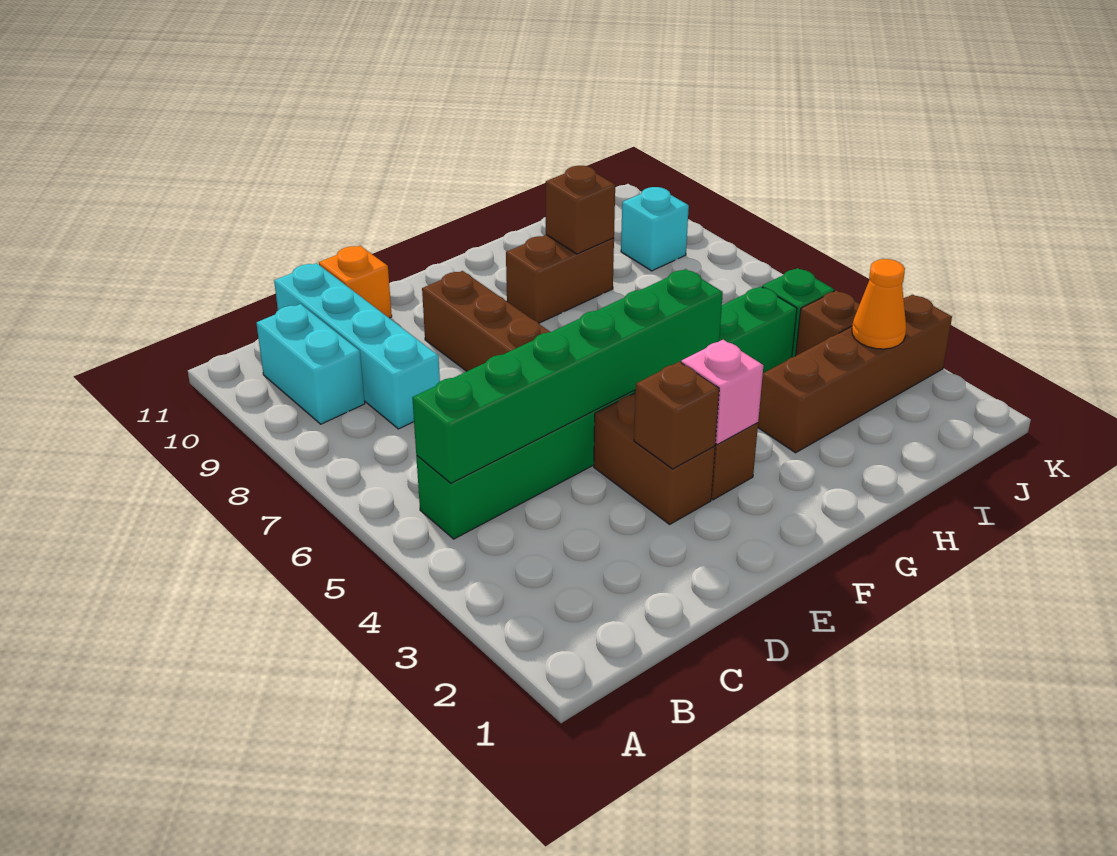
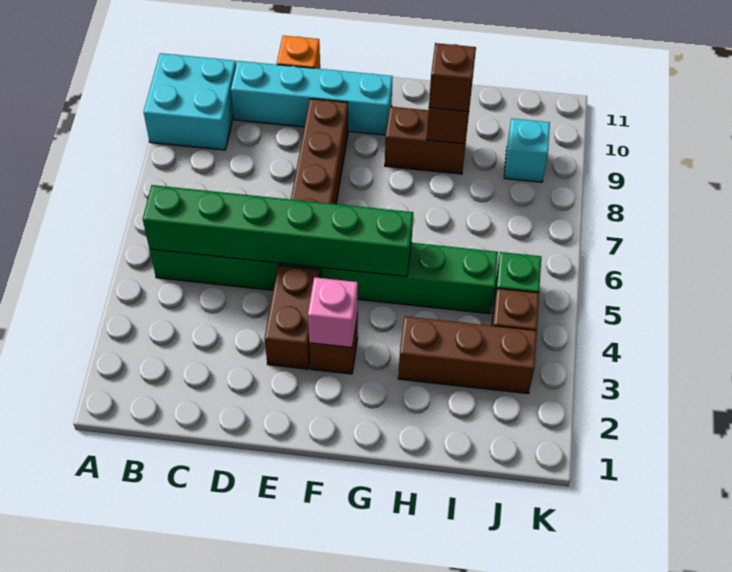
cyan brick B9:B10 level 1 -> cyan brick A9:B10 level 1
cyan brick C8:C11 level 1 -> cyan brick C10:F10 level 1
brown brick E3 level 2 -> brown brick H9 level 3
brown brick H3:K3 level 1 -> brown brick H3:J3 level 1
orange cone J3 level 2 -> none

